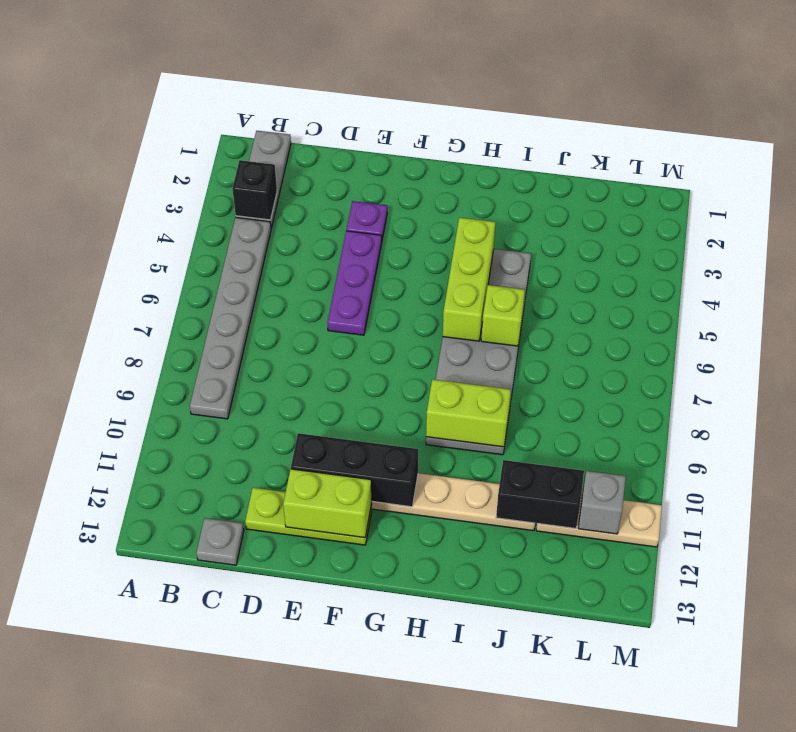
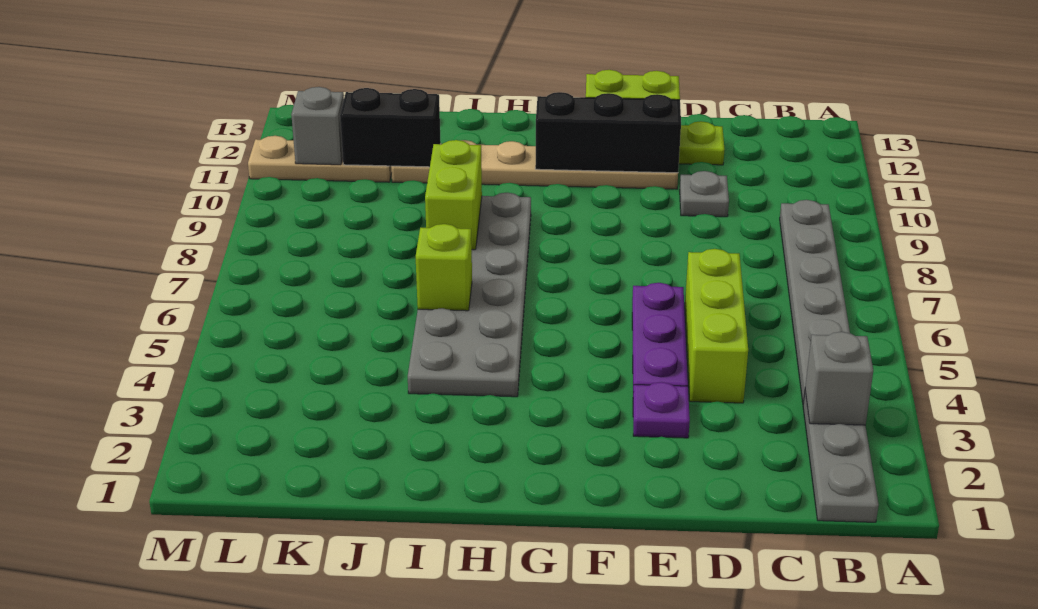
black brick B3 level 2 -> grey brick B3 level 2
grey plate C13 level 1 -> grey plate D10 level 1
lime brick H4:H6 level 2 -> lime brick D4:D6 level 1
lime brick H9:I9 level 2 -> lime brick I8:I9 level 2

